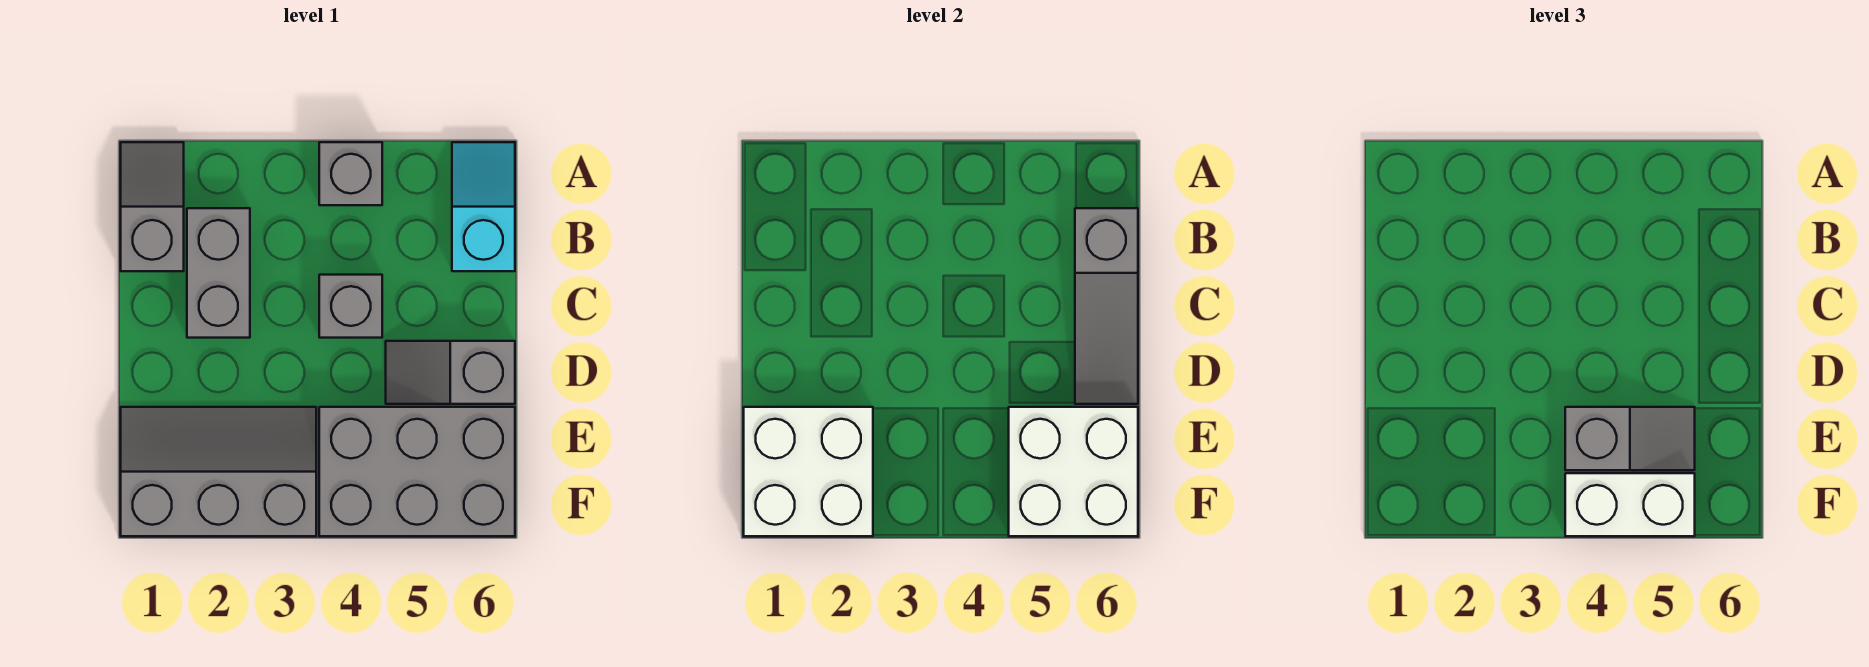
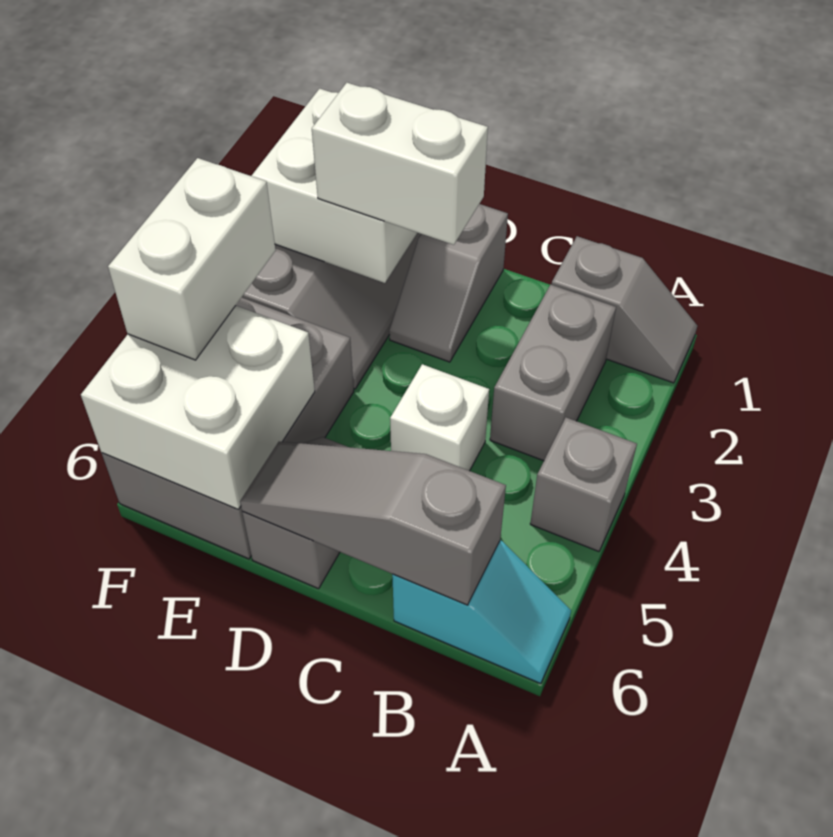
grey brick B2:C2 level 1 -> grey brick B2:B3 level 1
grey brick C4 level 1 -> white brick C4 level 1
none -> white brick D2:E2 level 3
grey slope E4:E5 level 3 top 4 -> grey slope D1:D2 level 1 top 1

